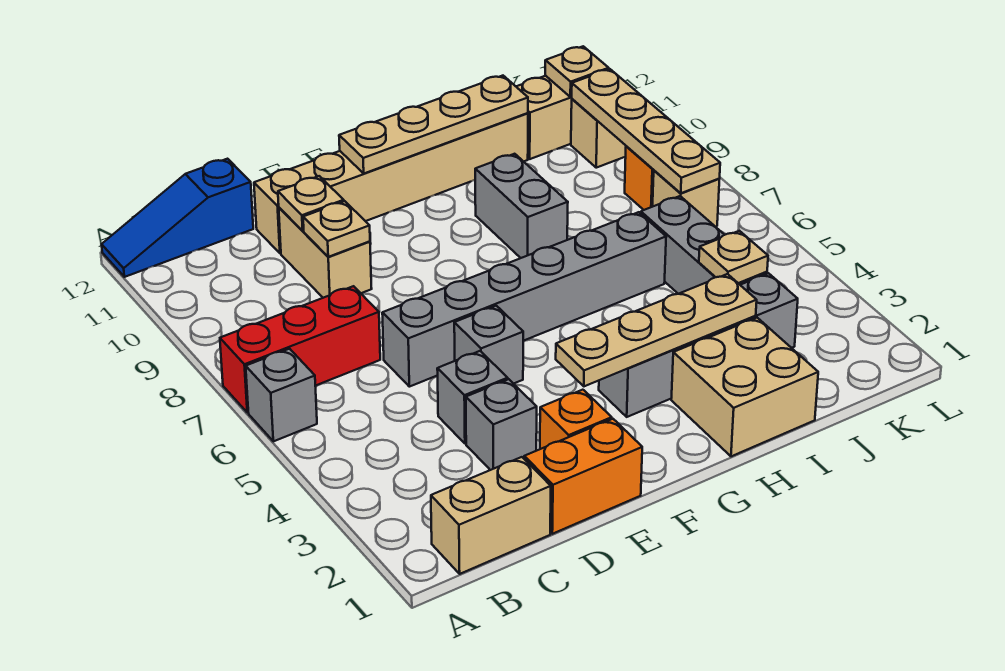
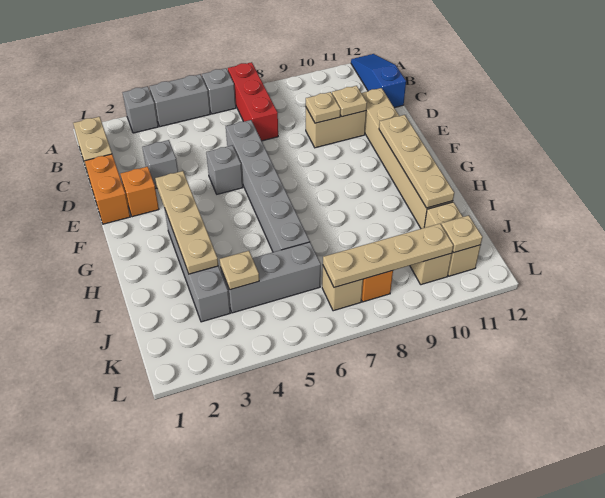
grey brick D4 level 1 -> grey brick A3 level 1
tan brick H1:I2 level 1 -> none
grey brick H8:H9 level 1 -> grey brick A4:A5 level 1

